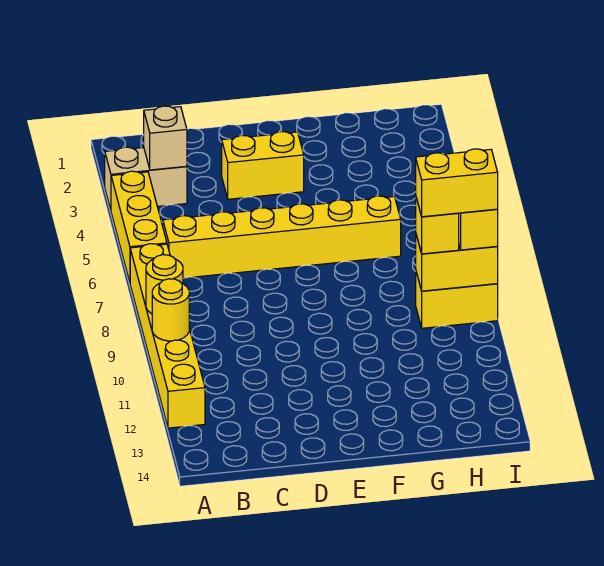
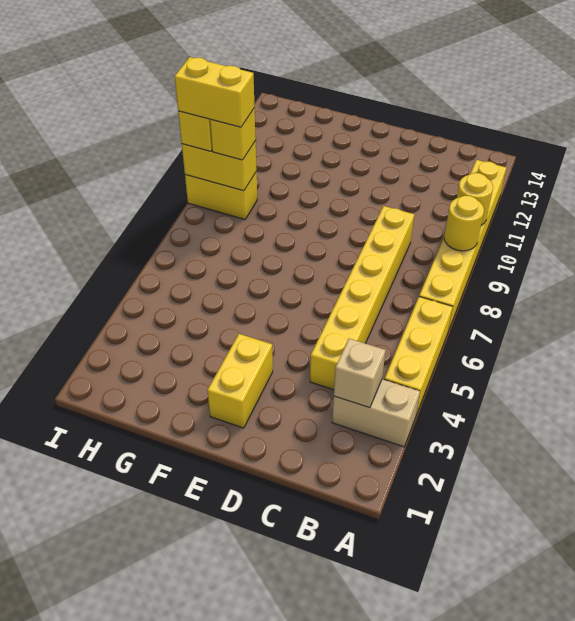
yellow brick B6:G6 level 1 -> yellow brick C4:C9 level 1
yellow brick D3:E3 level 1 -> yellow brick E2:E3 level 1

